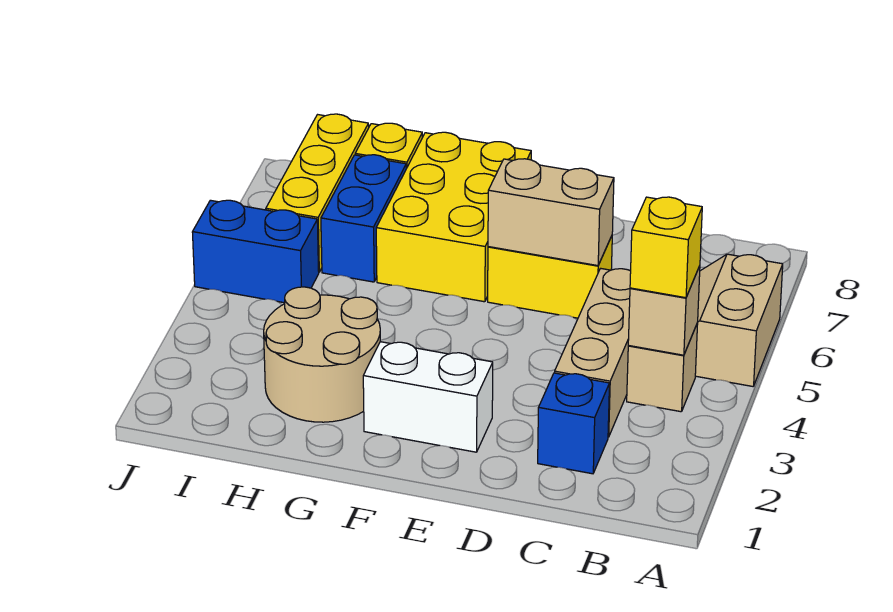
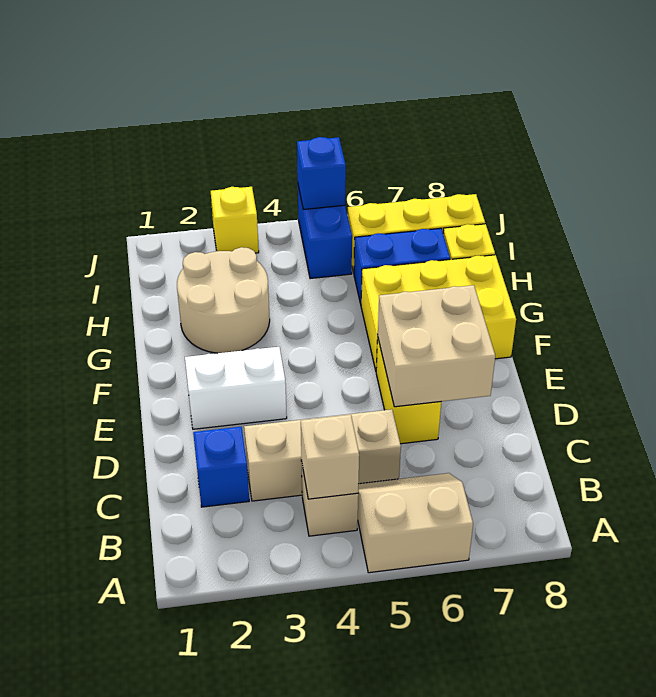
yellow brick B4 level 3 -> yellow brick J3 level 1
tan brick D6:E6 level 2 -> tan brick D6:E7 level 2
white brick E2:F2 level 1 -> white brick E2:E3 level 1
none -> blue brick J5 level 2

